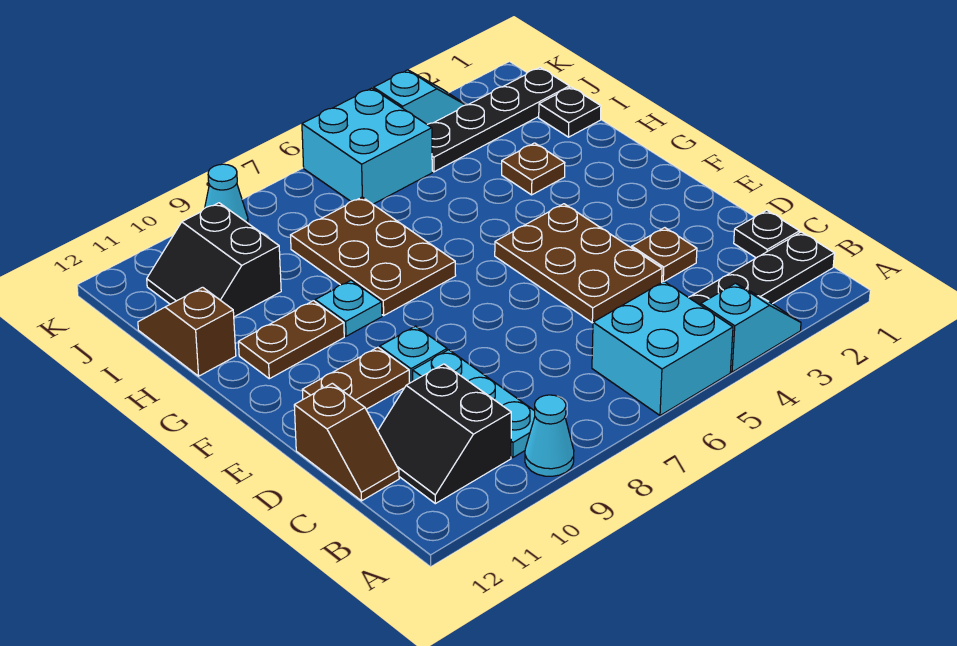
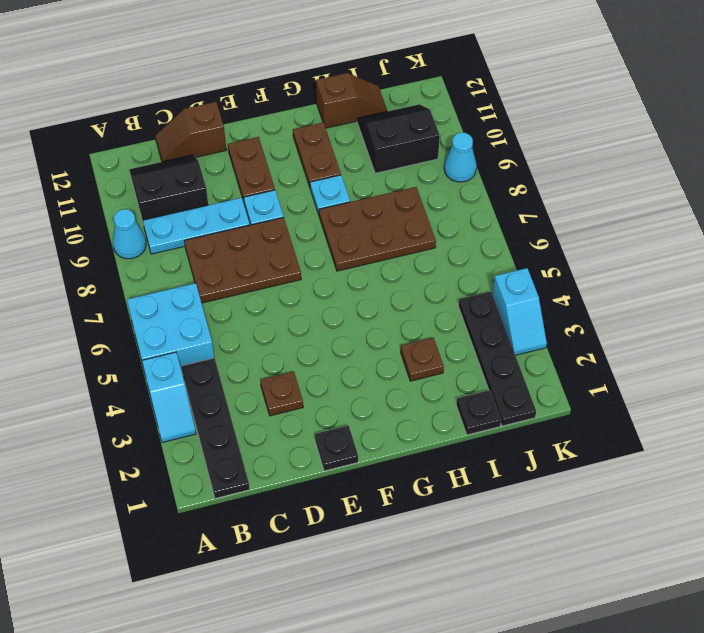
black plate C1 level 1 -> black plate E1 level 1
brown plate D4:F5 level 1 -> brown plate C7:E8 level 1
cyan brick J5:K6 level 1 -> none

